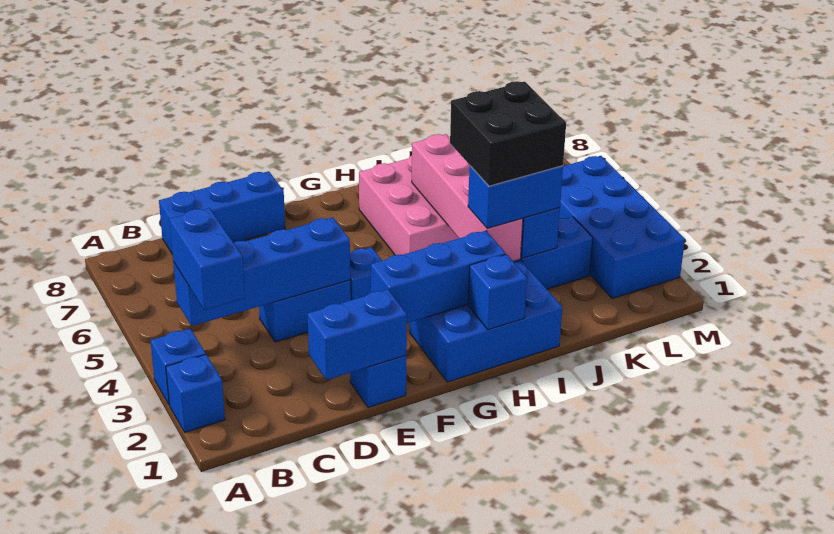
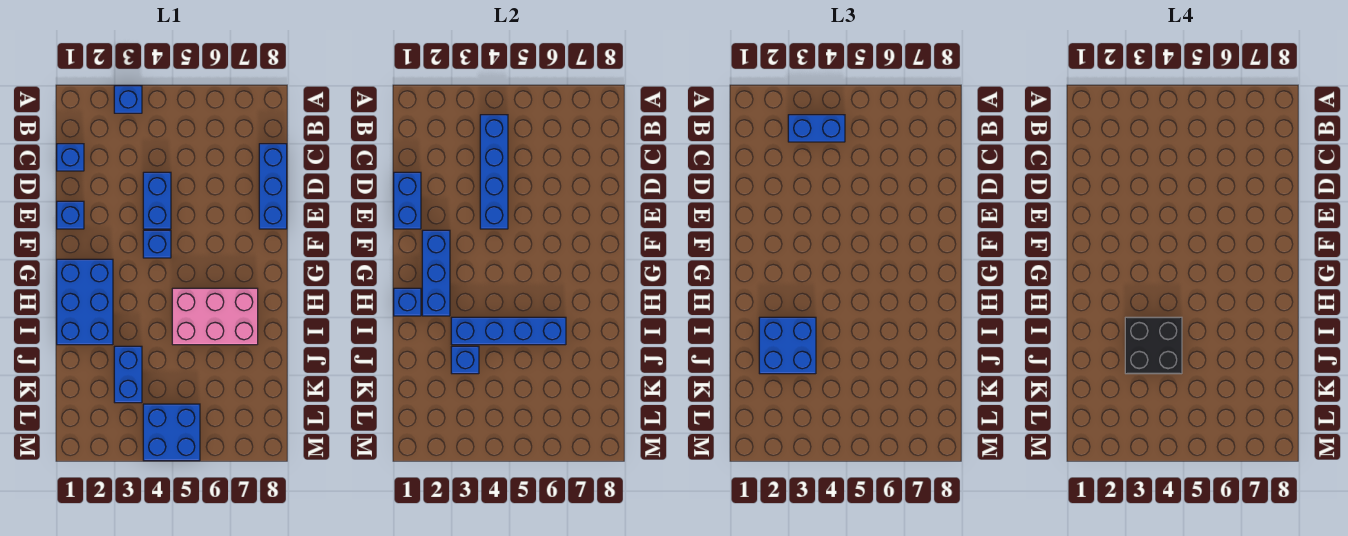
blue brick A2 level 1 -> blue brick C1 level 1
pink brick I3:I6 level 2 -> blue brick I3:I6 level 2
blue brick I3:J3 level 3 -> blue brick I2:J3 level 3
blue brick L2:M5 level 1 -> blue brick L4:M5 level 1

